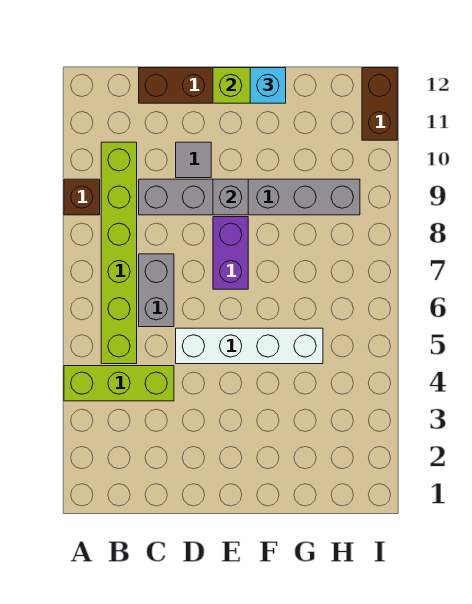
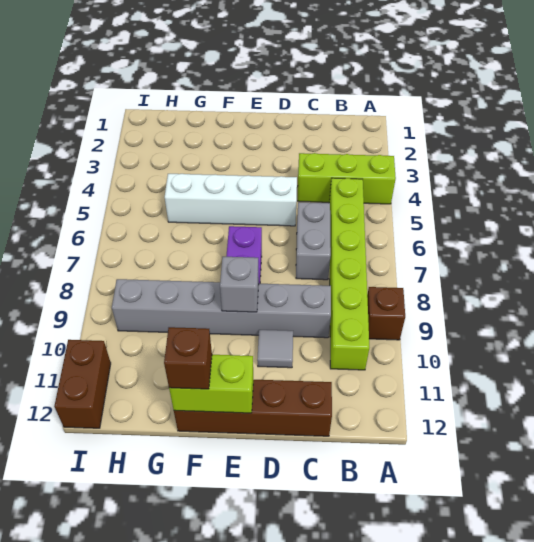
cyan brick F12 level 3 -> brown brick F12 level 3

